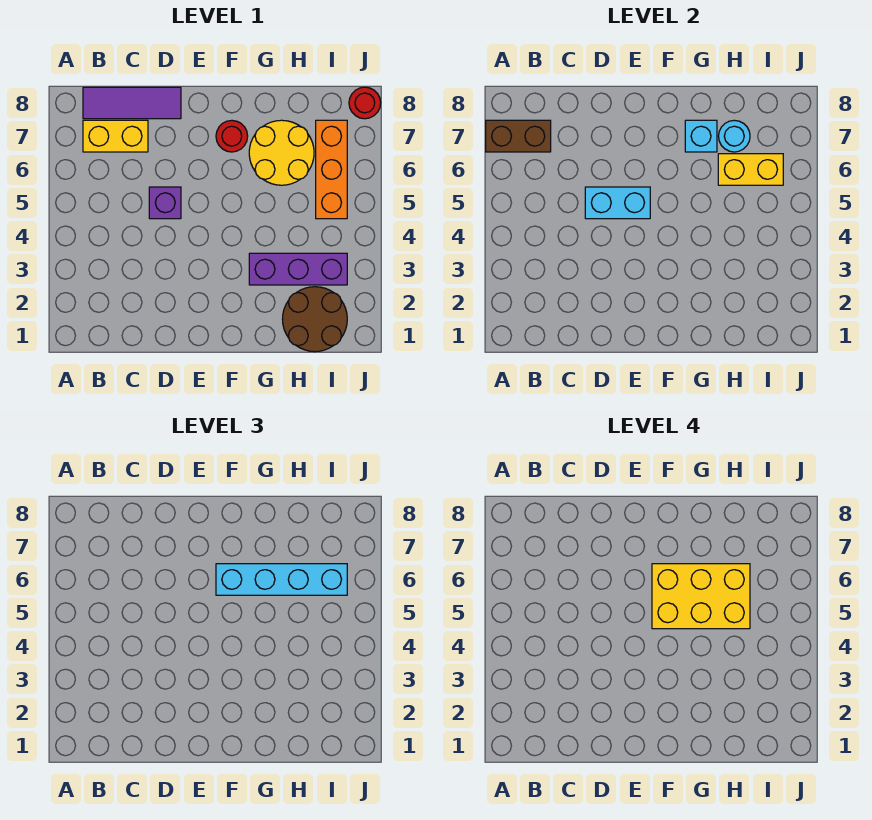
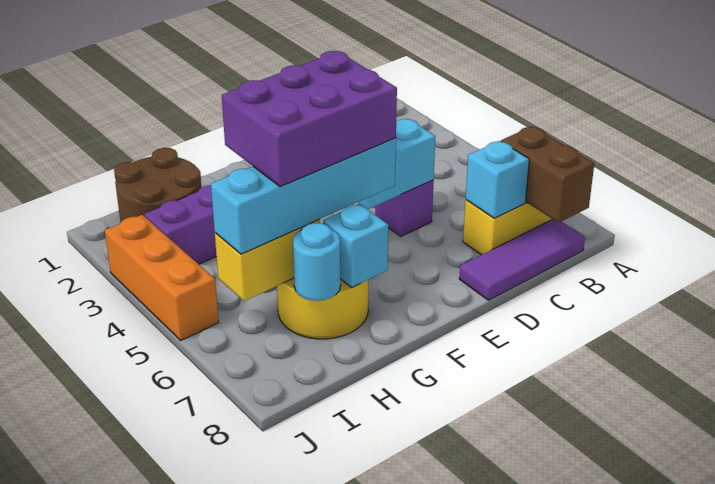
brown brick A7:B7 level 2 -> brown brick B7:B8 level 2
none -> cyan brick C7 level 2
yellow brick F5:H6 level 4 -> purple brick F5:H6 level 4
red round brick F7 level 1 -> none
orange brick I5:I7 level 1 -> orange brick J3:J5 level 1
red round brick J8 level 1 -> none

